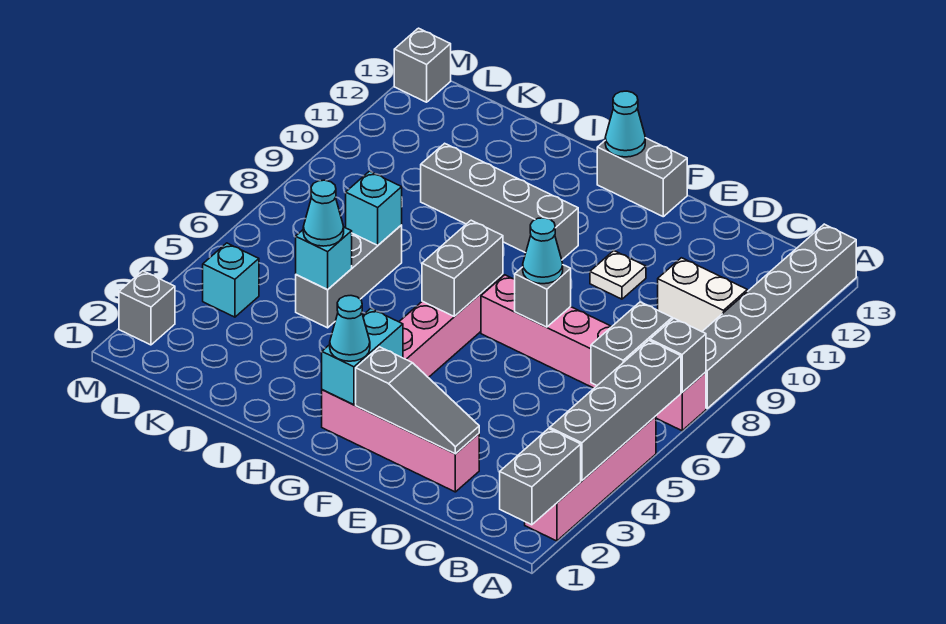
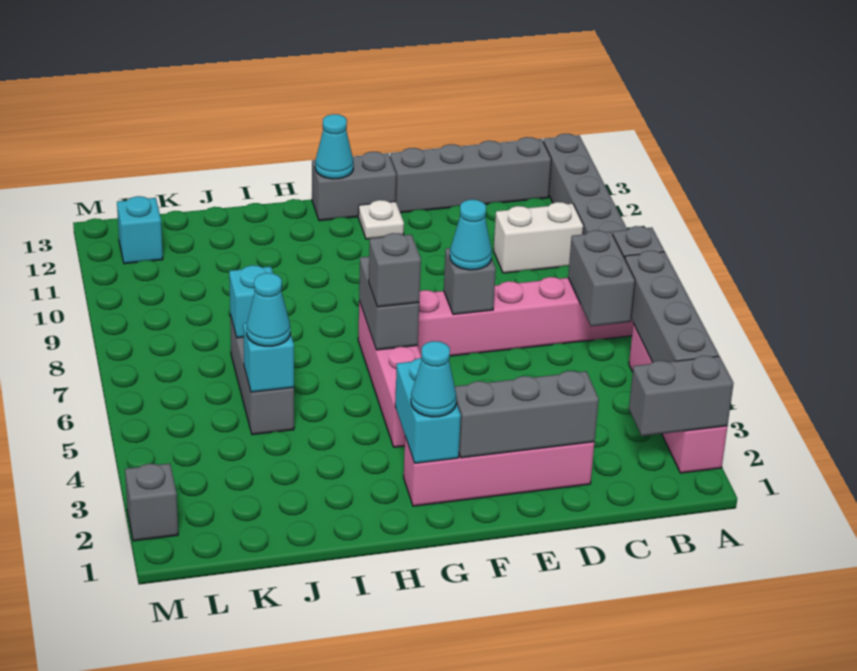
grey brick A1:A2 level 2 -> grey brick A2:B2 level 2
grey slope D2:F2 level 2 top F -> grey brick D2:F2 level 2
white plate E10 level 1 -> white plate F12 level 1
grey brick G10:J10 level 1 -> grey brick B13:E13 level 1
cyan brick L4 level 1 -> cyan brick L12 level 1
grey brick M13 level 1 -> grey brick G6 level 3

